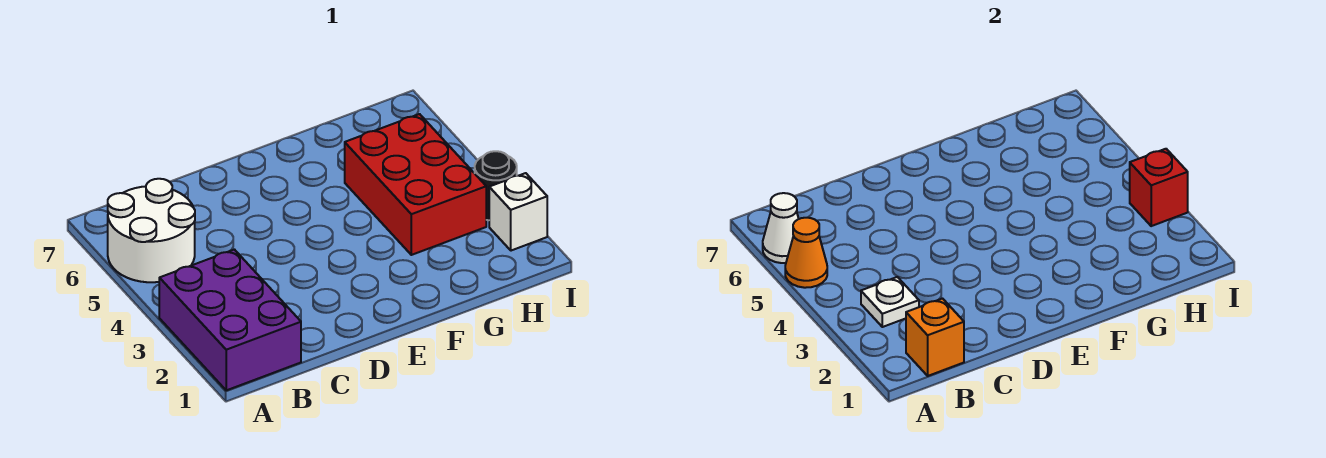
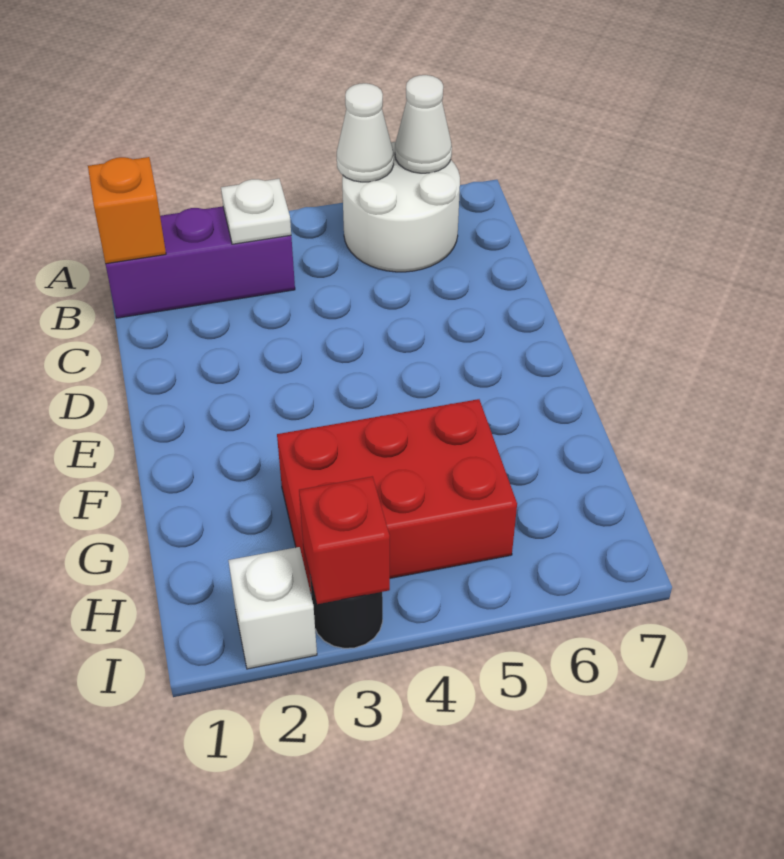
purple brick A1:B3 level 1 -> purple brick B1:B3 level 1
orange cone A5 level 2 -> white cone A5 level 2

